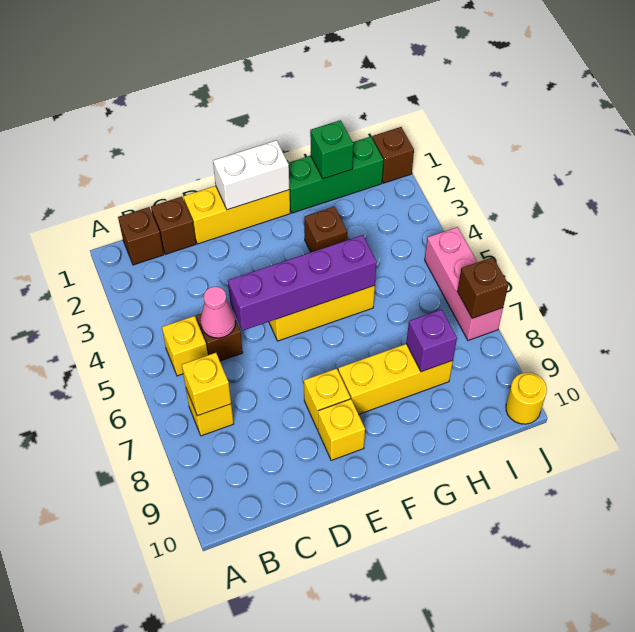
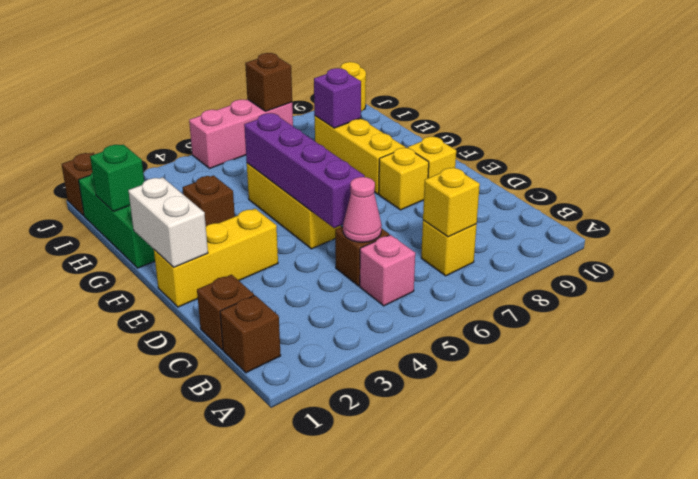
yellow brick B5 level 1 -> pink brick B5 level 1
yellow brick D1:F1 level 1 -> yellow brick E1:E3 level 1

